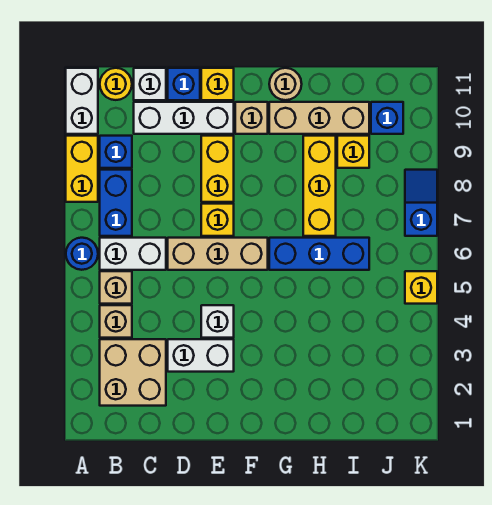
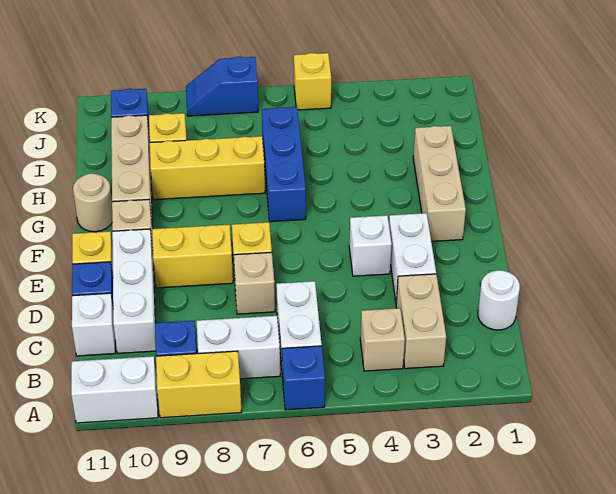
blue round brick A6 level 1 -> blue brick A6 level 1
tan brick B2:C3 level 1 -> tan brick B3:C3 level 1
tan brick B5 level 1 -> tan brick D7 level 1
blue brick B7:B8 level 1 -> white brick B7:B8 level 1
yellow round brick B11 level 1 -> none
none -> white round brick C1 level 1
tan brick D6:F6 level 1 -> tan brick F2:H2 level 1

